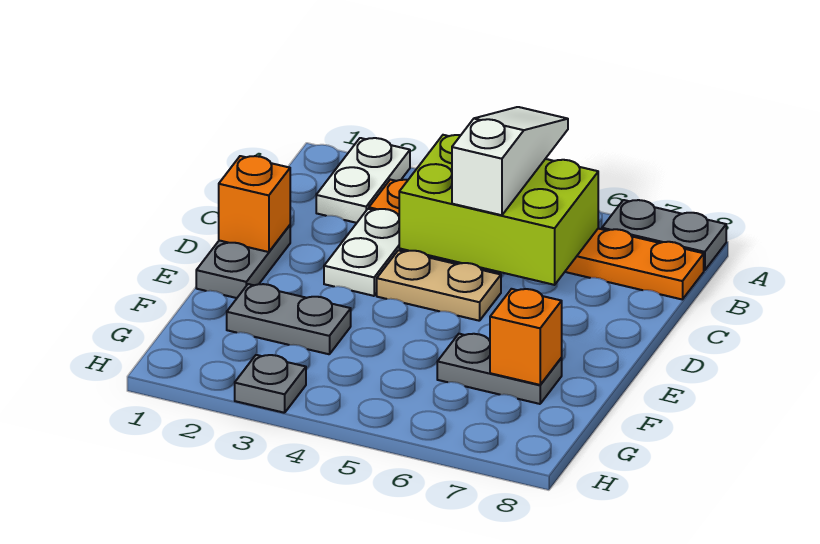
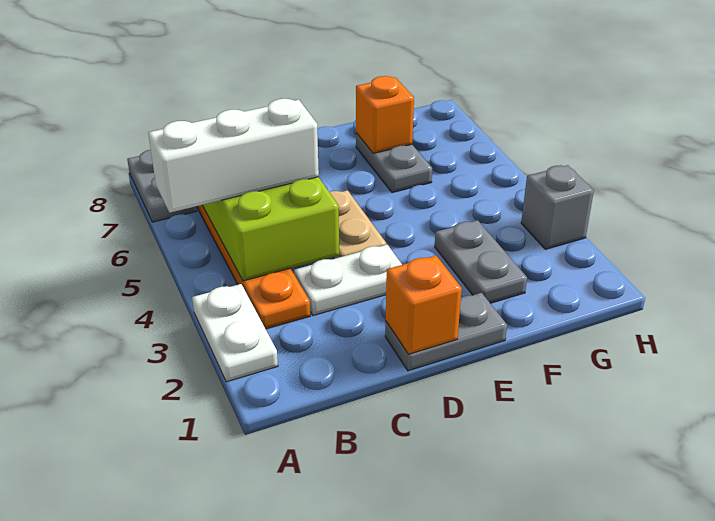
white plate A2:B2 level 1 -> white plate A2:A3 level 1
white slope A5:C5 level 3 top C -> white brick A5:C5 level 3
grey plate H3 level 1 -> grey brick H3 level 1

